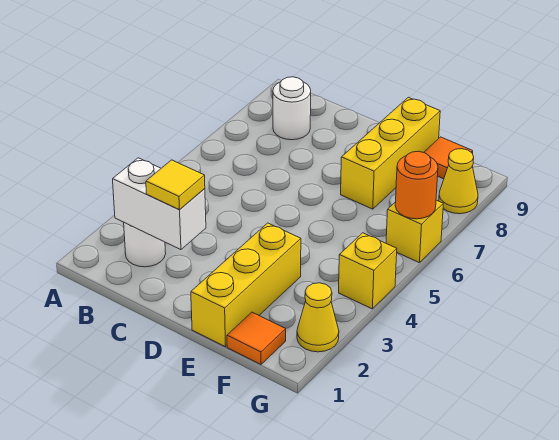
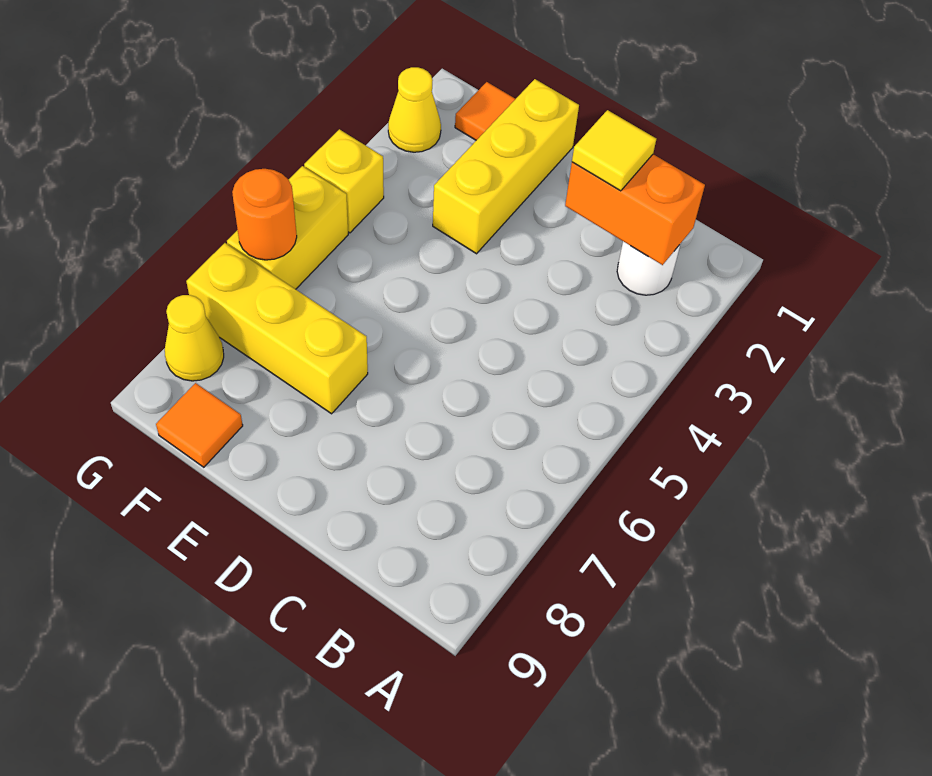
white brick B2:C2 level 2 -> orange brick B2:C2 level 2
white round brick B8 level 1 -> none
yellow brick E7:E9 level 1 -> yellow brick E7:G7 level 1
yellow brick G6 level 1 -> yellow brick G5:G6 level 1

